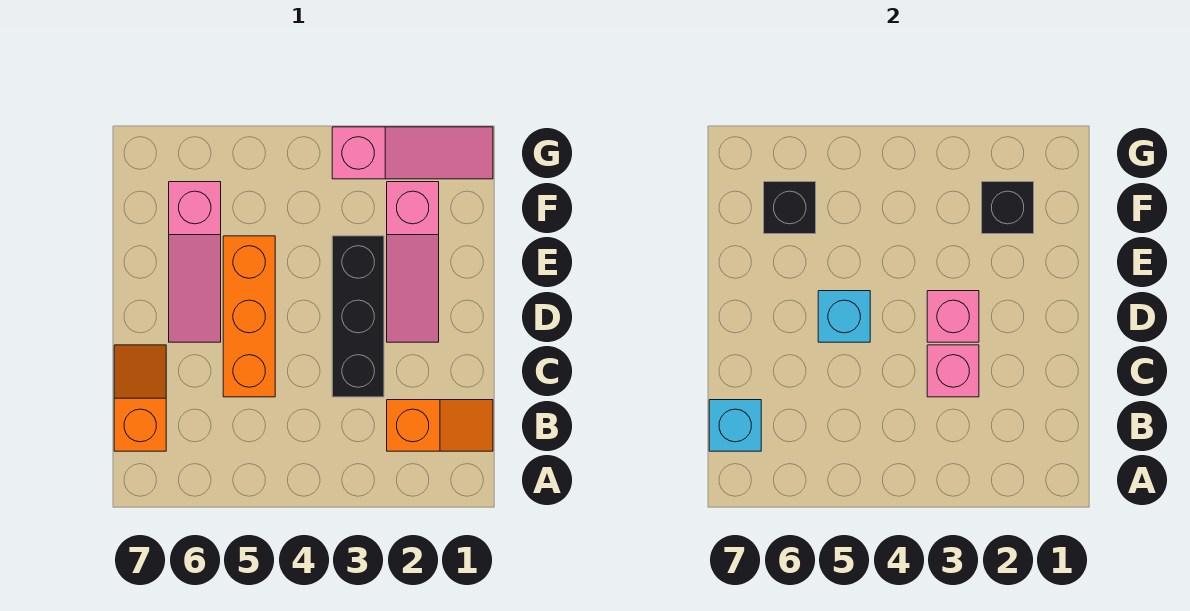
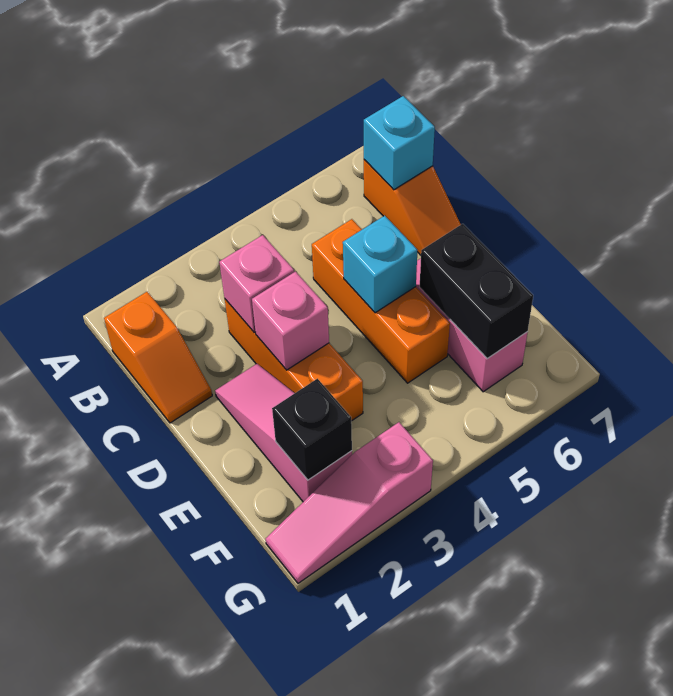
orange slope B1:B2 level 1 top 2 -> orange slope B1:C1 level 1 top B
black brick C3:E3 level 1 -> orange brick C3:E3 level 1
black brick F6 level 2 -> black brick E6:F6 level 2

